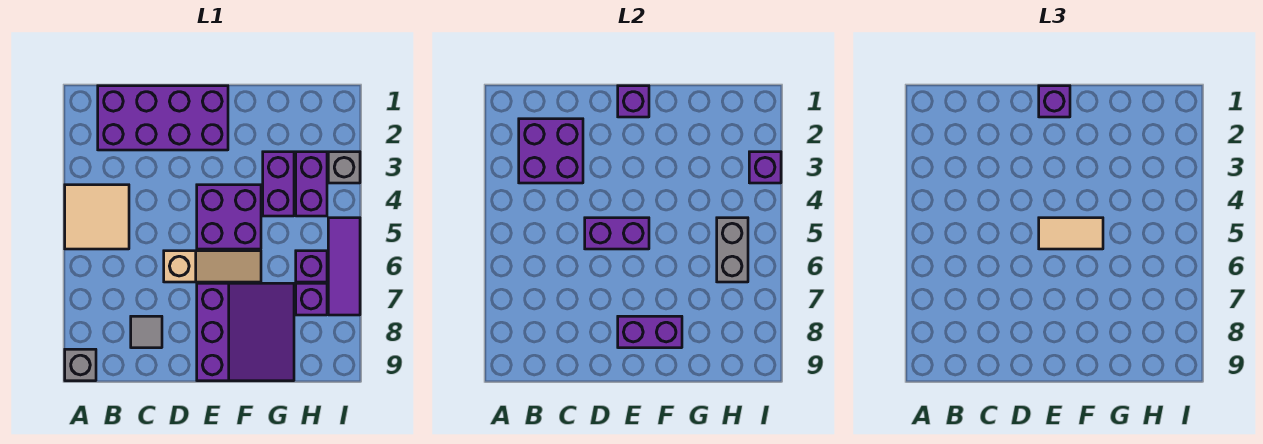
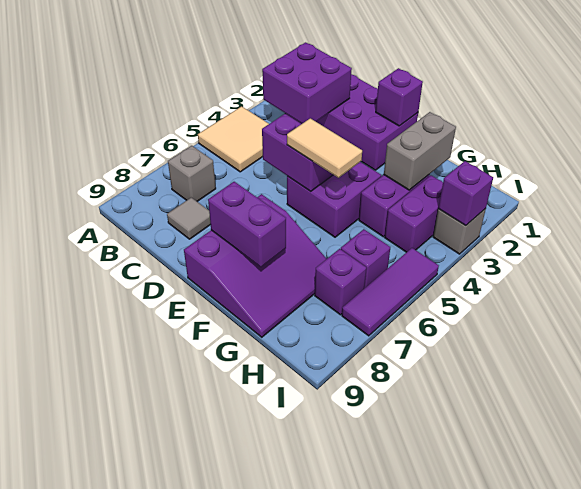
grey brick A9 level 1 -> grey brick B7 level 1
tan slope D6:F6 level 1 top D -> none
purple brick E1 level 3 -> none
grey brick H5:H6 level 2 -> grey brick G2:G3 level 2

